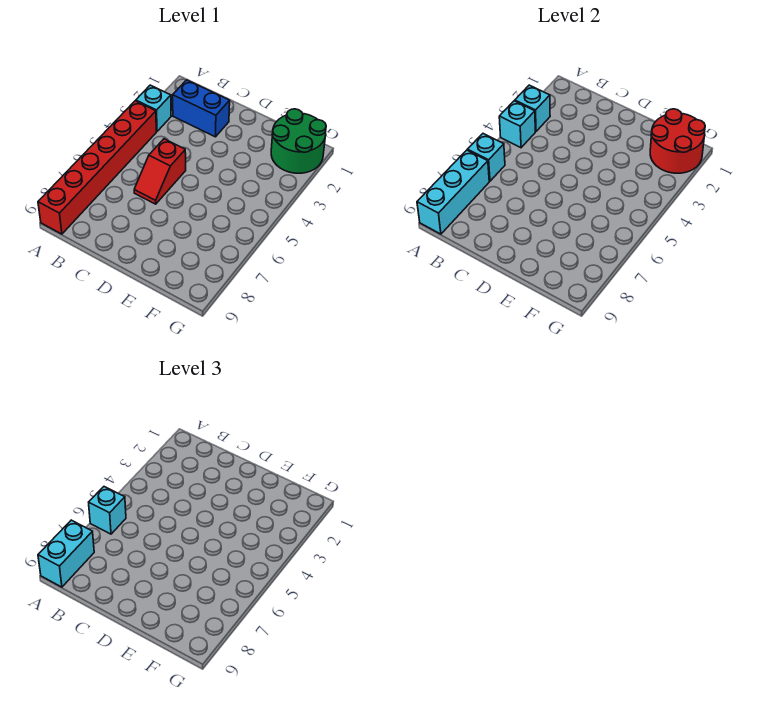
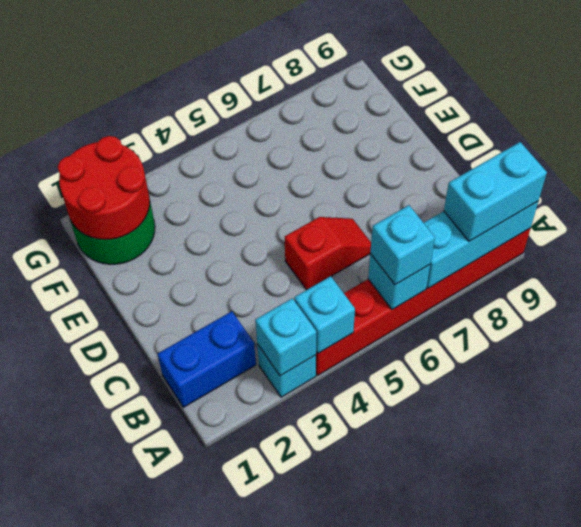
blue brick B2:C2 level 1 -> blue brick B1:B2 level 1

